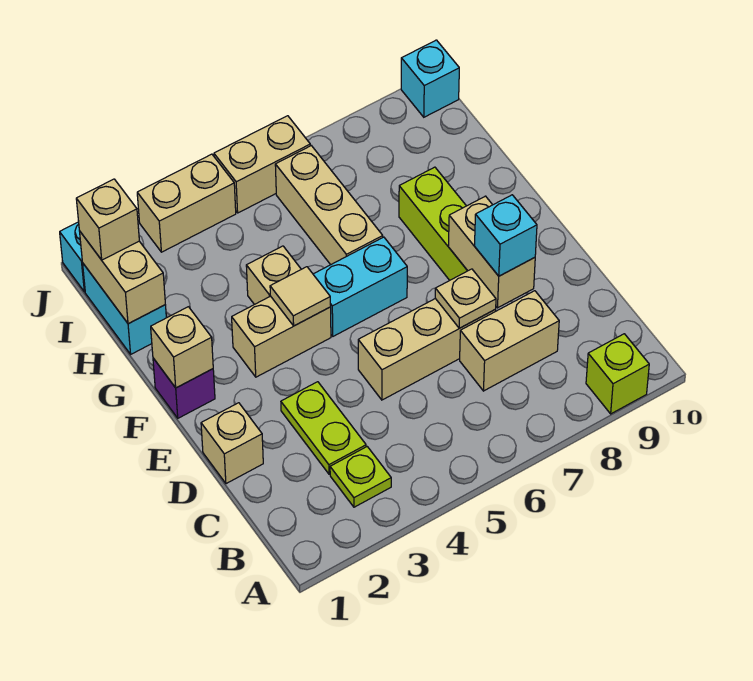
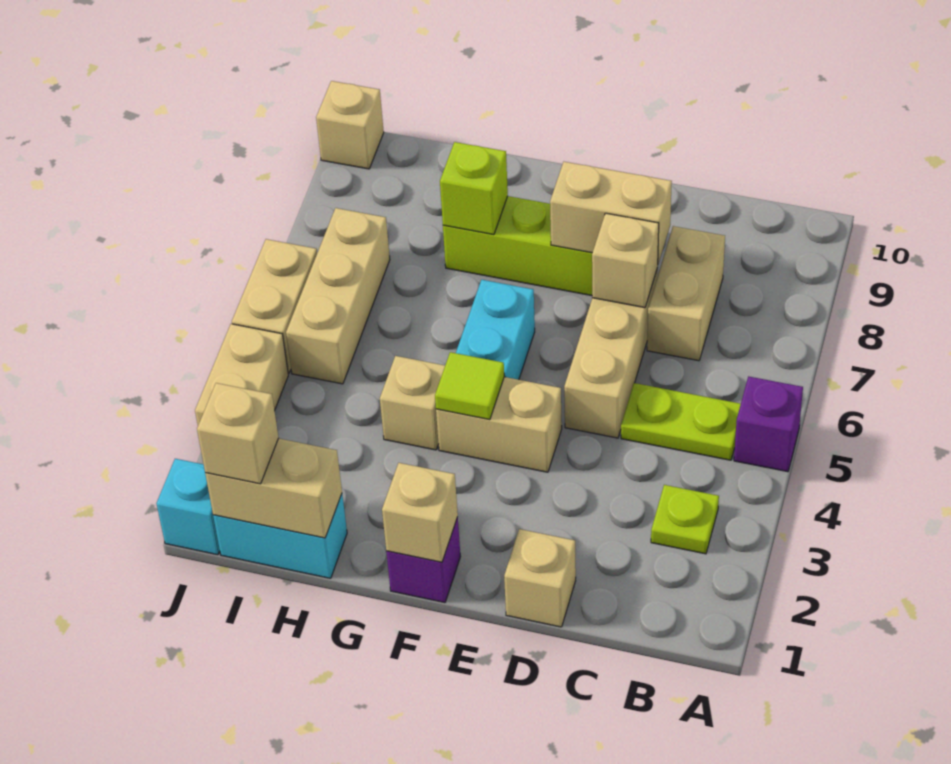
none -> purple brick A5 level 1
lime brick A9 level 1 -> lime brick G8 level 2
lime plate C3:D3 level 1 -> lime plate B5:C5 level 1
tan plate D7 level 2 -> tan brick D7 level 2
cyan brick D8 level 3 -> none
tan brick F3:F4 level 1 -> tan brick E4:F4 level 1
tan tile F4 level 2 -> lime tile F4 level 2
tan brick G6:I6 level 1 -> tan brick I5:I7 level 1
cyan brick J10 level 1 -> tan brick J10 level 1

